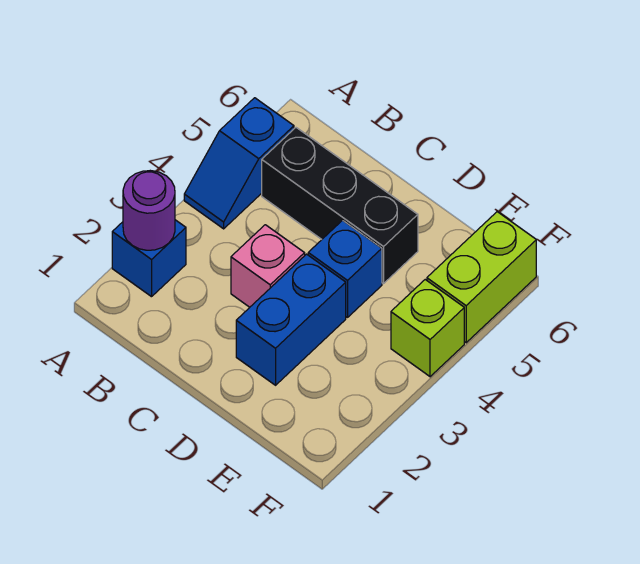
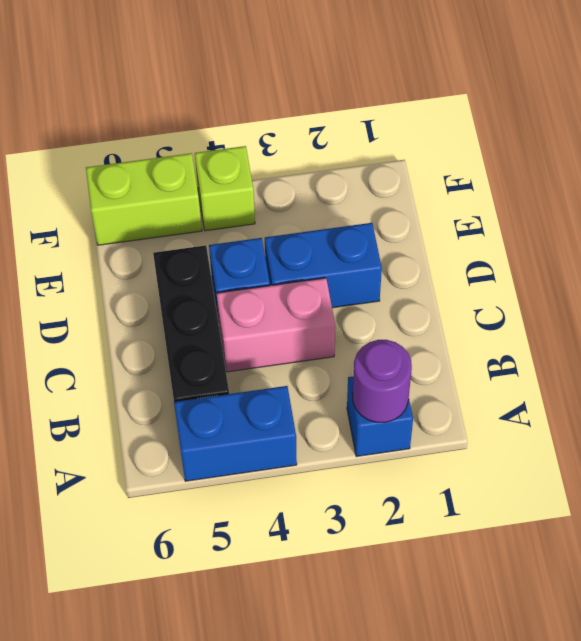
blue slope A4:A5 level 1 top 5 -> blue brick A4:A5 level 1
pink brick C3 level 1 -> pink brick C3:C4 level 1

